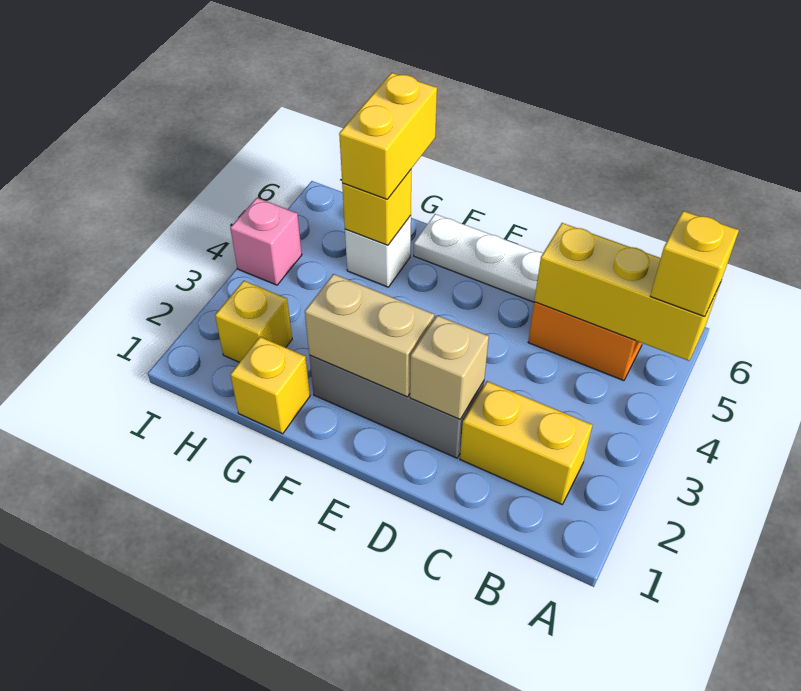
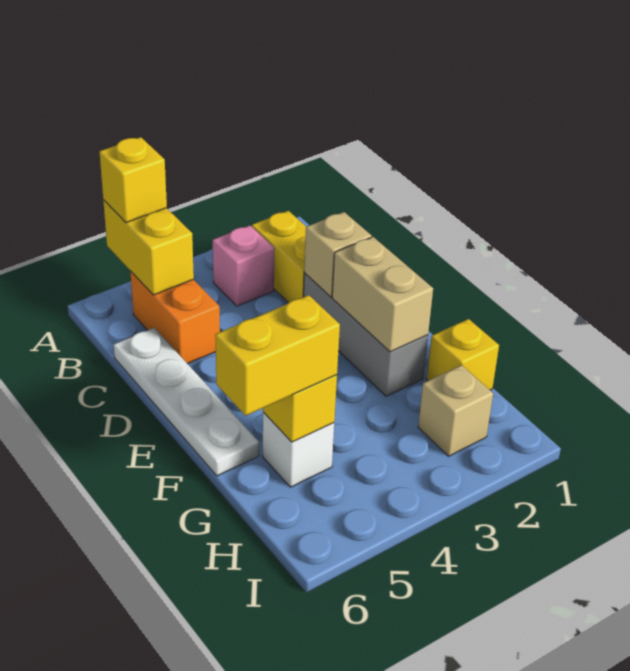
yellow brick A5:C5 level 2 -> yellow brick A5:B5 level 2
yellow brick H2 level 1 -> tan brick H2 level 1
pink brick I4 level 1 -> pink brick B3 level 1

